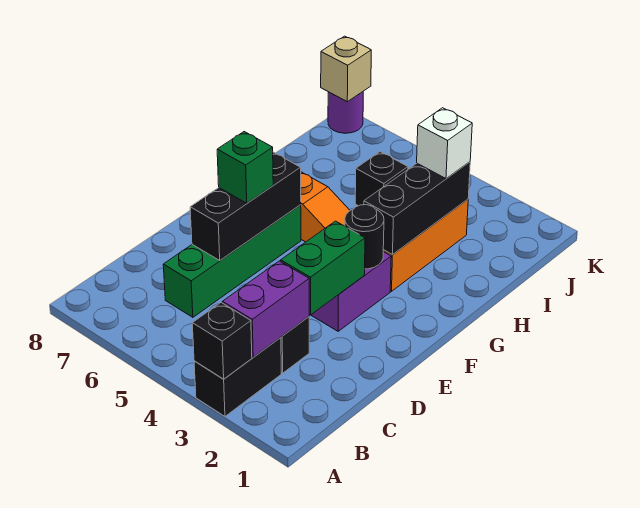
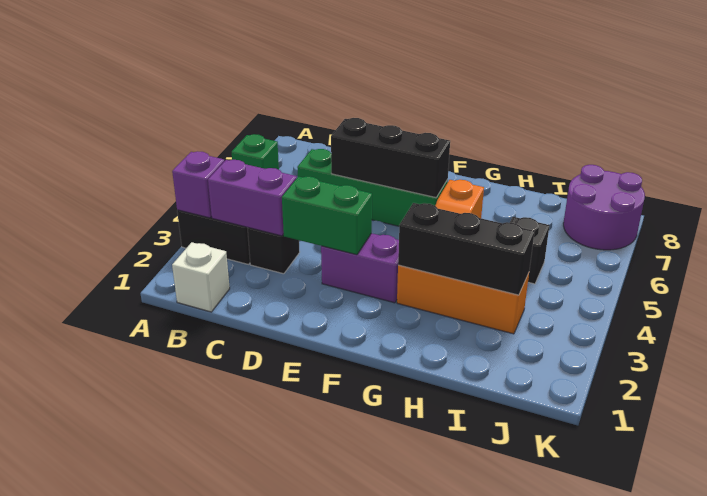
black brick A3 level 2 -> purple brick A3 level 2
green brick E6 level 3 -> green brick A6 level 1
black round brick F3 level 2 -> none
white brick I3 level 3 -> white brick B1 level 1
purple round brick K8 level 1 -> purple round brick J7:K8 level 1
tan brick K8 level 2 -> none

